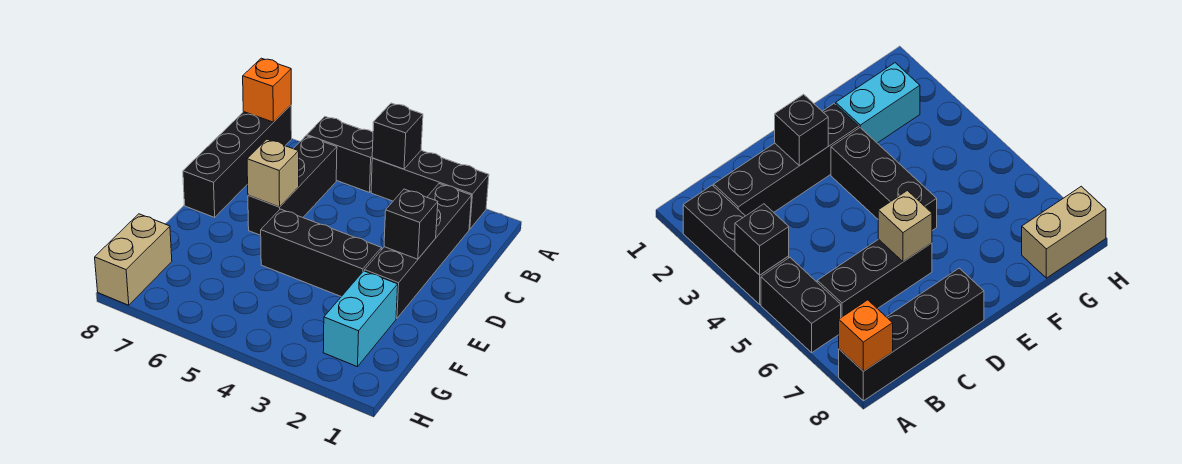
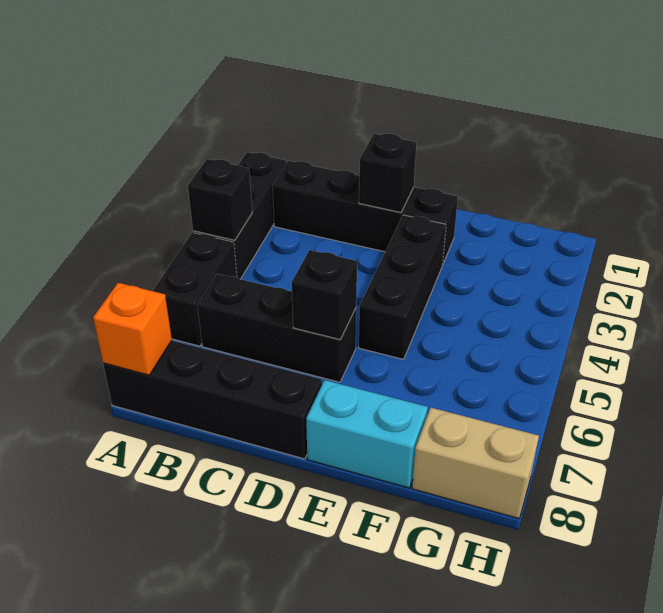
tan brick D6 level 2 -> black brick D6 level 2
cyan brick F2:G2 level 1 -> cyan brick E8:F8 level 1

